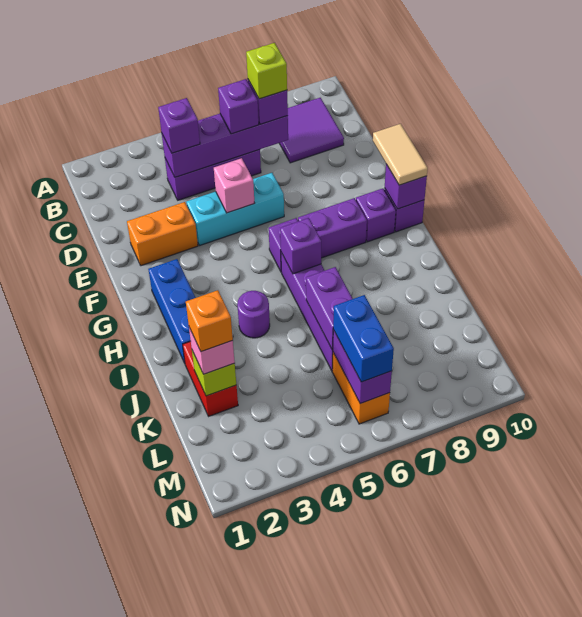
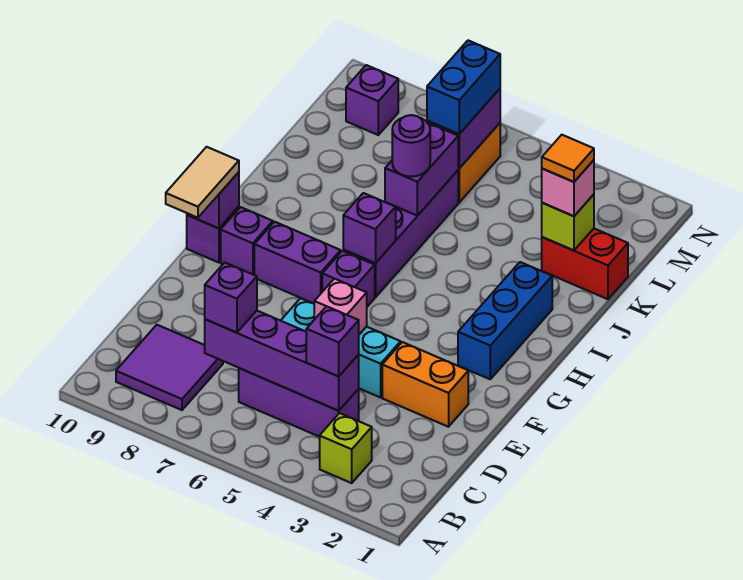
purple brick C6 level 3 -> purple brick M9 level 1
lime brick C7 level 4 -> lime brick B3 level 1
purple round brick I4 level 1 -> purple round brick J6 level 3
red brick J2:K2 level 1 -> red brick K1:K2 level 1
orange brick K2 level 4 -> orange tile K2 level 4

